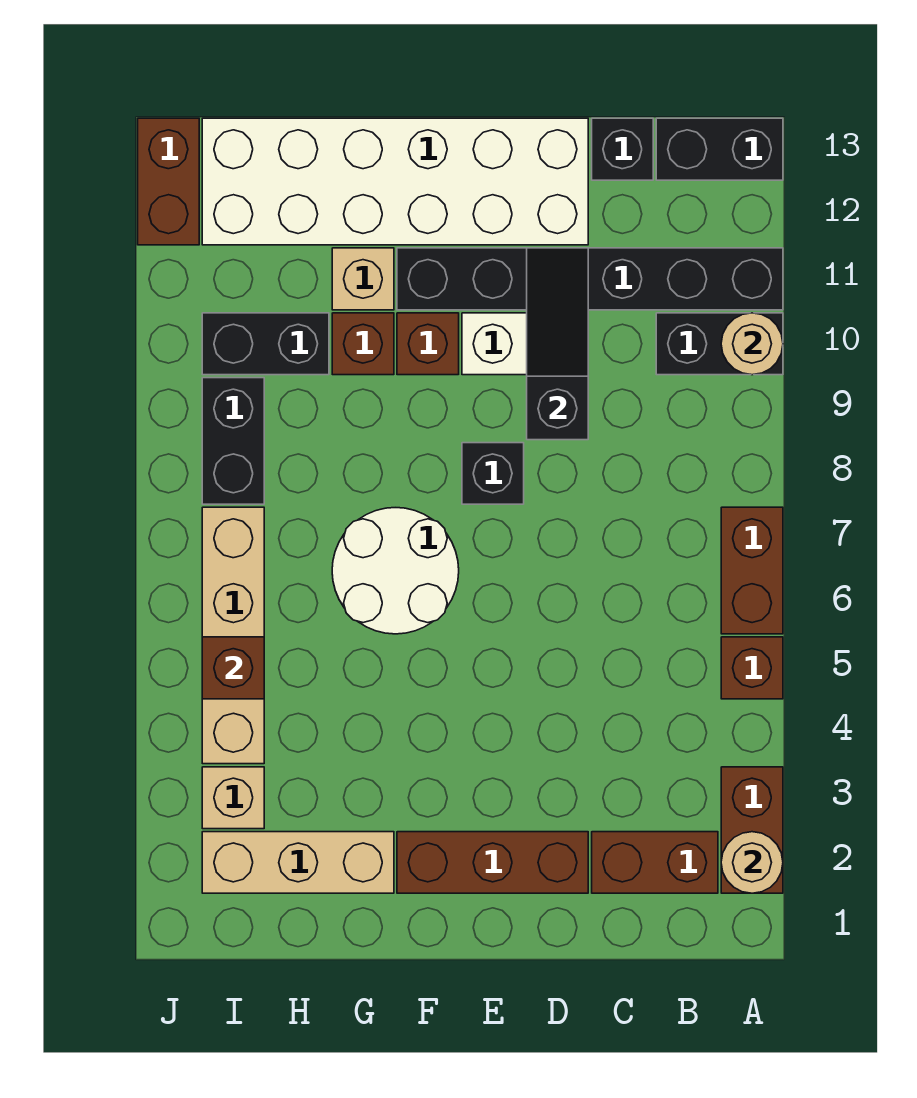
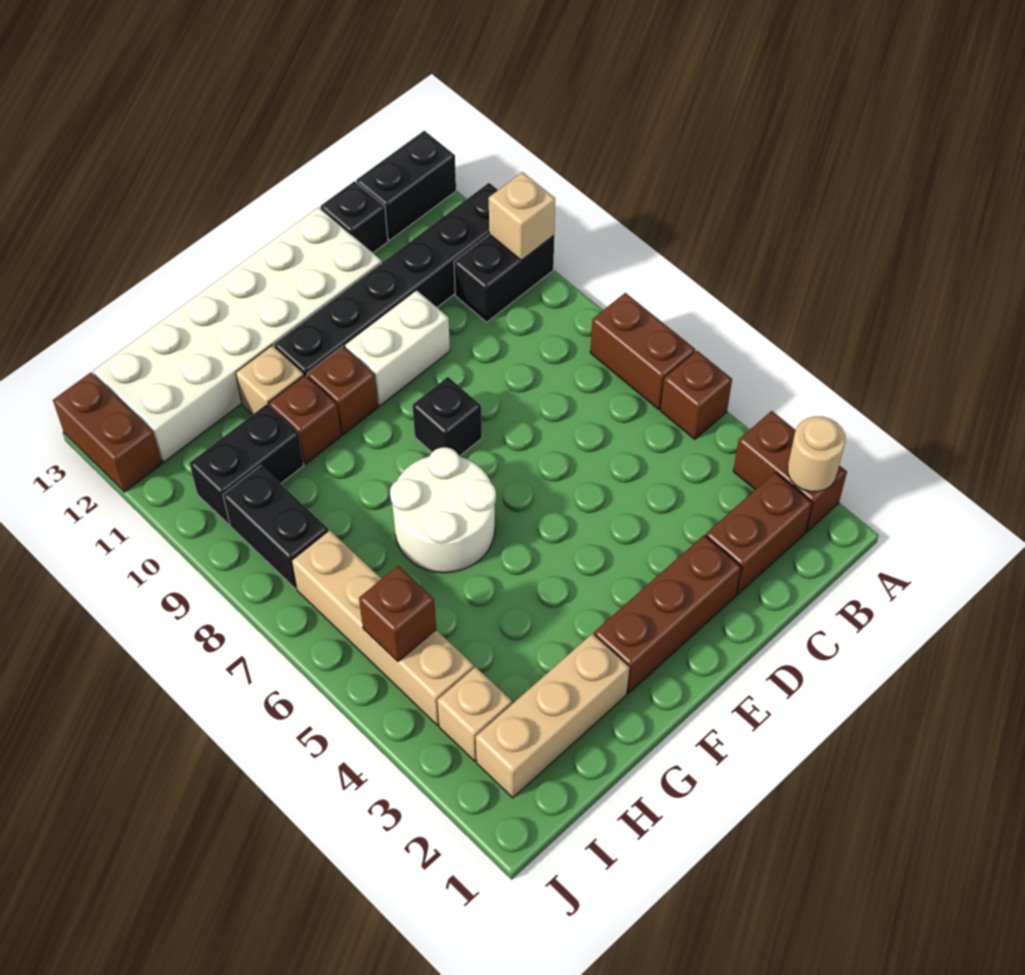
tan round brick A10 level 2 -> tan brick A10 level 2
black slope D9:D11 level 2 top 9 -> none

